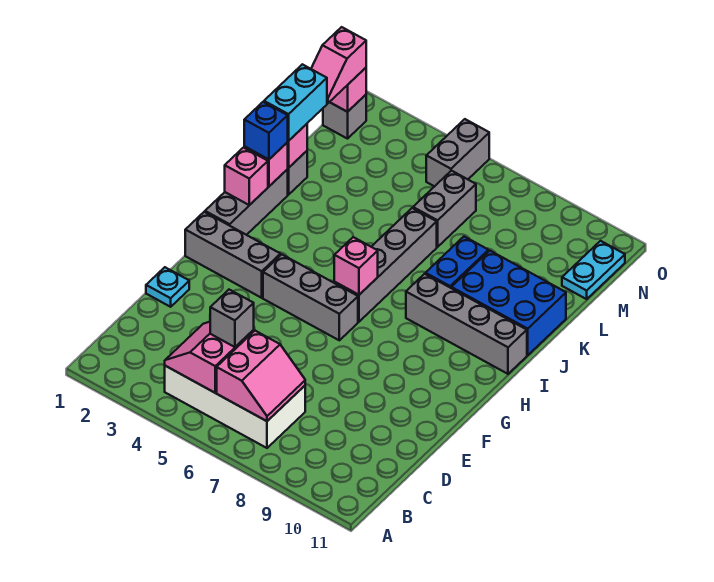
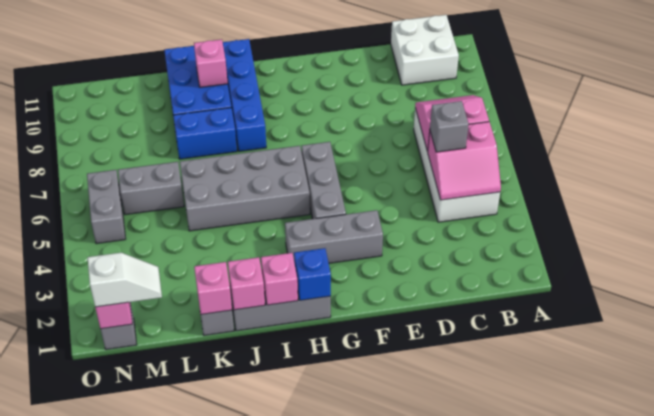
none -> white brick B10:C11 level 1
cyan plate E1 level 1 -> none
grey brick G1:G3 level 1 -> grey brick F3:H3 level 1
grey brick H6:K6 level 1 -> grey brick H5:K6 level 1
pink brick H6 level 2 -> pink brick J10 level 2
grey brick I8:I11 level 1 -> blue brick I8:I11 level 1
blue brick J1 level 3 -> blue brick H1 level 2
cyan brick K1:L1 level 3 -> none
pink slope M1:N1 level 3 top N -> white slope M1:N1 level 3 top N
cyan plate M11:N11 level 1 -> none
grey brick N5:O5 level 1 -> grey brick N5:N6 level 1

